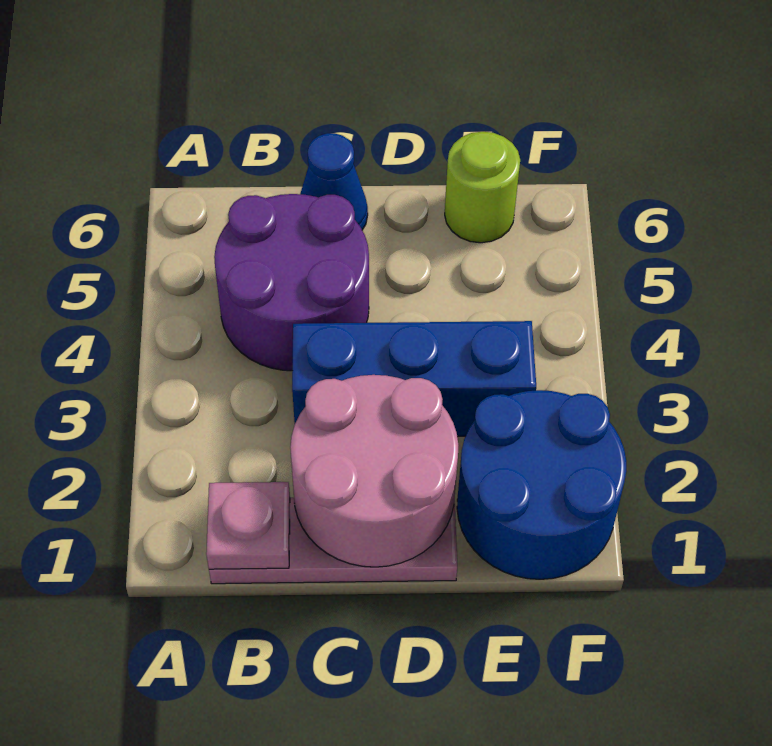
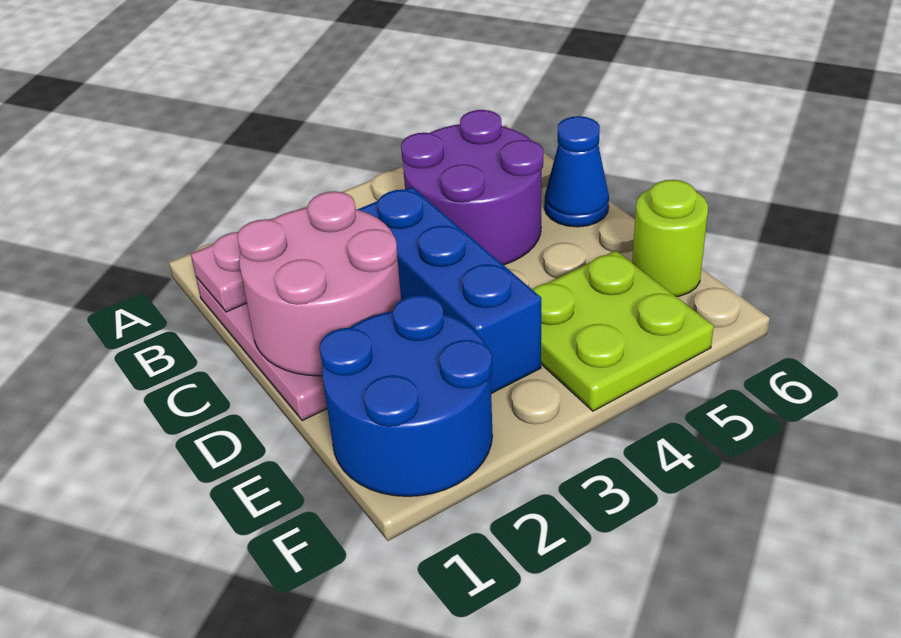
none -> lime plate E4:F5 level 1

